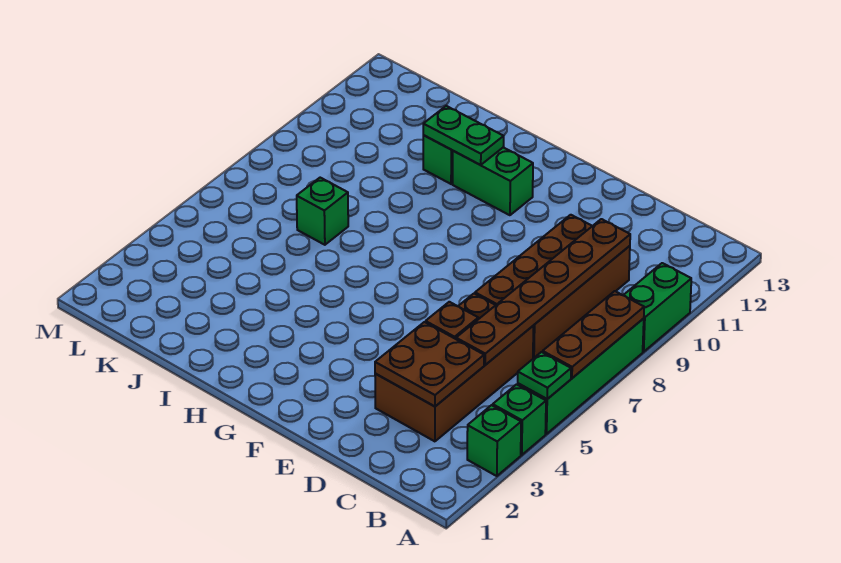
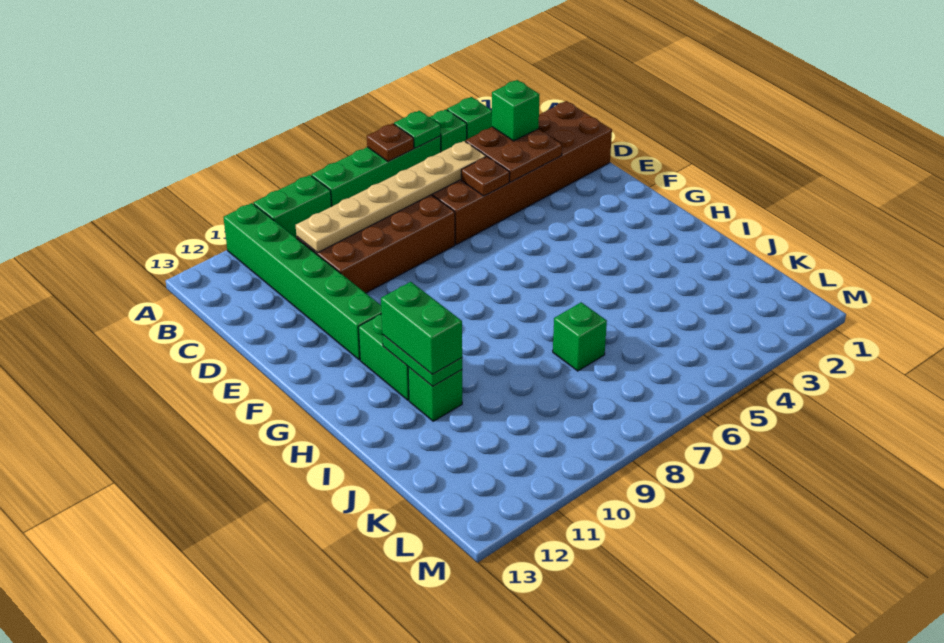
brown plate A6:A8 level 2 -> brown plate A6 level 2
none -> green brick A11:F11 level 1
brown brick C3:D6 level 1 -> brown brick C1:D6 level 1
none -> green brick C3 level 3
brown plate C5:C10 level 2 -> tan plate C5:C10 level 2
none -> green brick H11:I11 level 3

